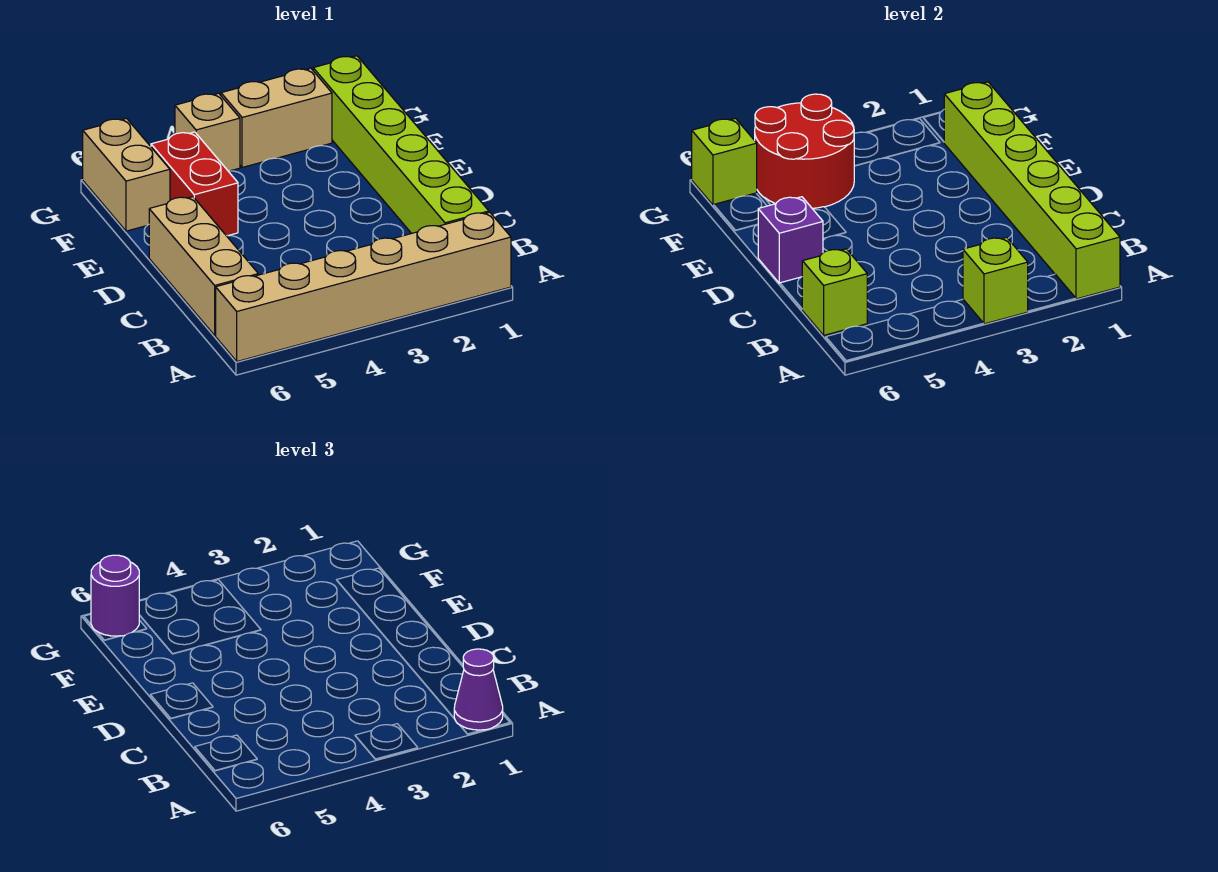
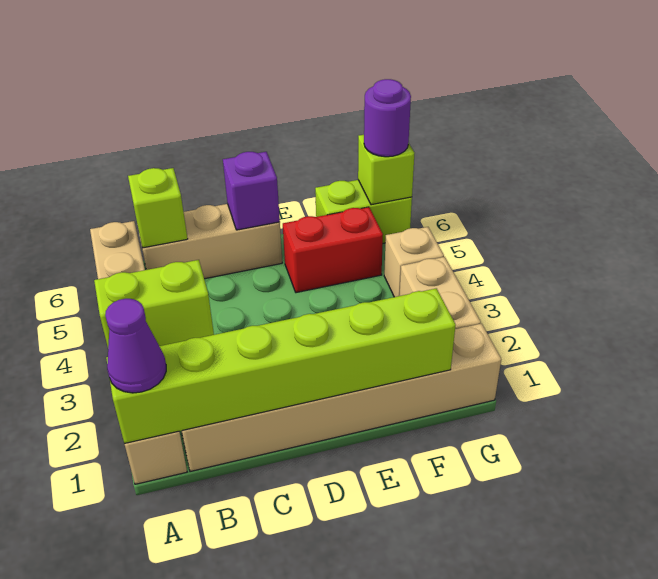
lime brick A3 level 2 -> lime brick A3:B3 level 2
lime brick B1:G1 level 1 -> tan brick B1:G1 level 1
red round brick F4:G5 level 2 -> none
tan brick F6:G6 level 1 -> lime brick F6:G6 level 1

